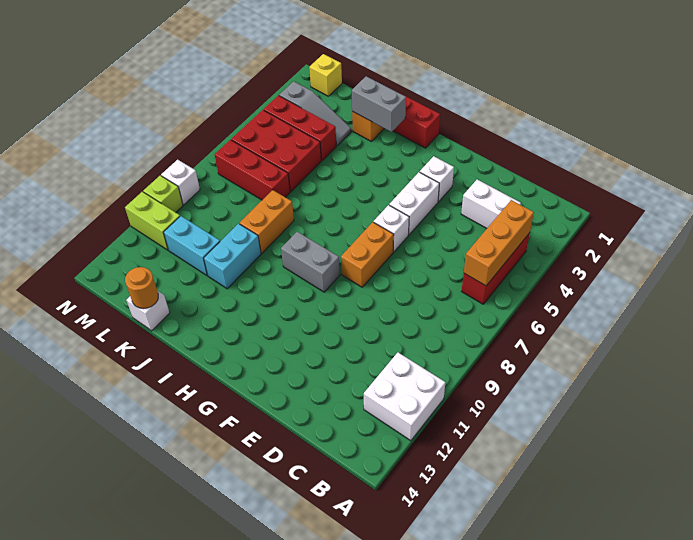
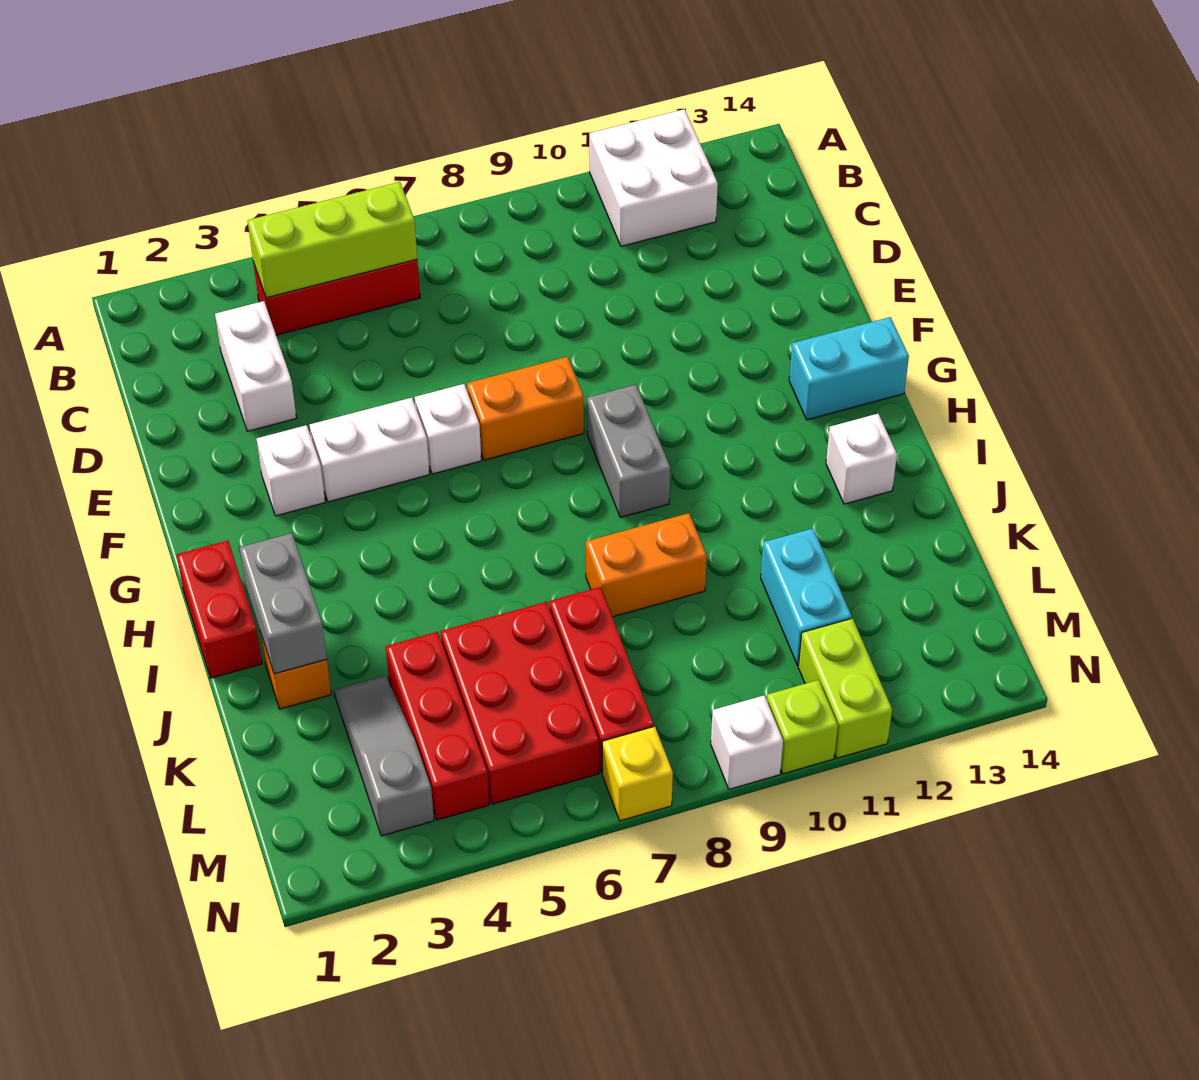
orange brick B4:B6 level 2 -> lime brick B4:B6 level 2
cyan brick J10:J11 level 1 -> cyan brick G13:G14 level 1
white brick K14 level 1 -> white brick I13 level 1
orange round brick K14 level 2 -> none
yellow brick M1 level 1 -> yellow brick N7 level 1

